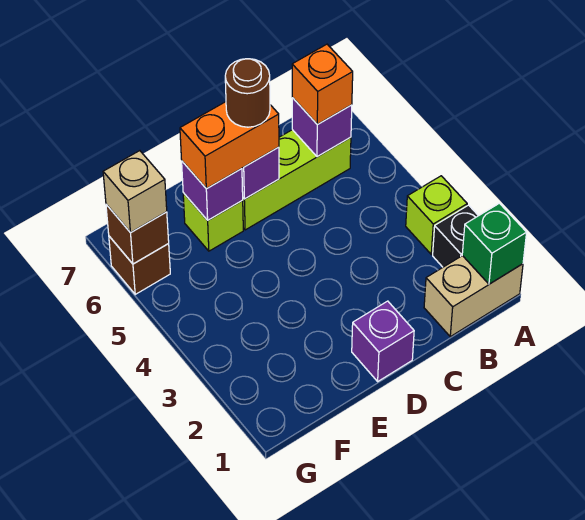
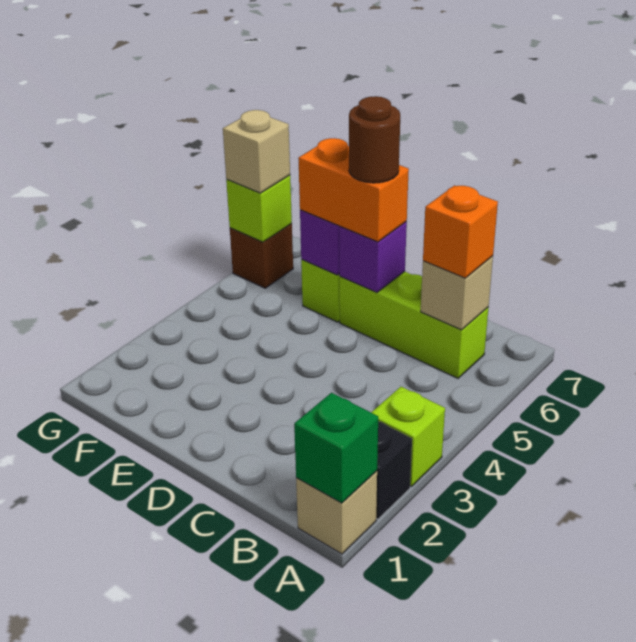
tan brick A1:B1 level 1 -> tan brick A1 level 1
purple brick B6 level 2 -> tan brick B6 level 2
purple brick D1 level 1 -> none
brown brick G6 level 2 -> lime brick G6 level 2

